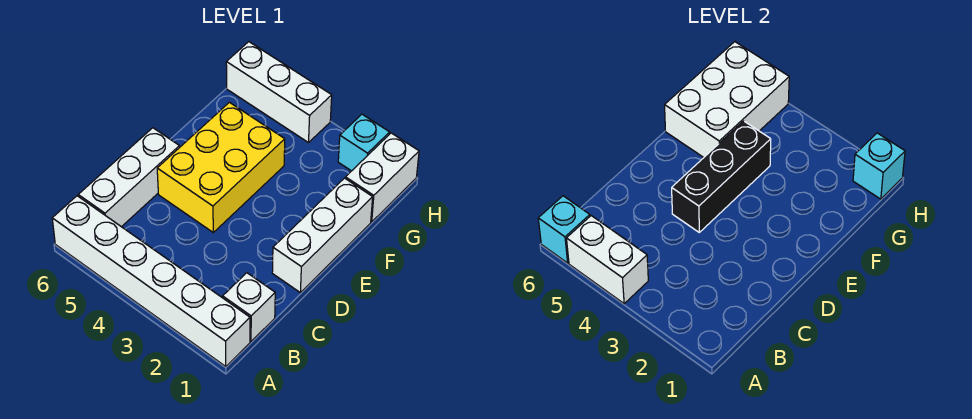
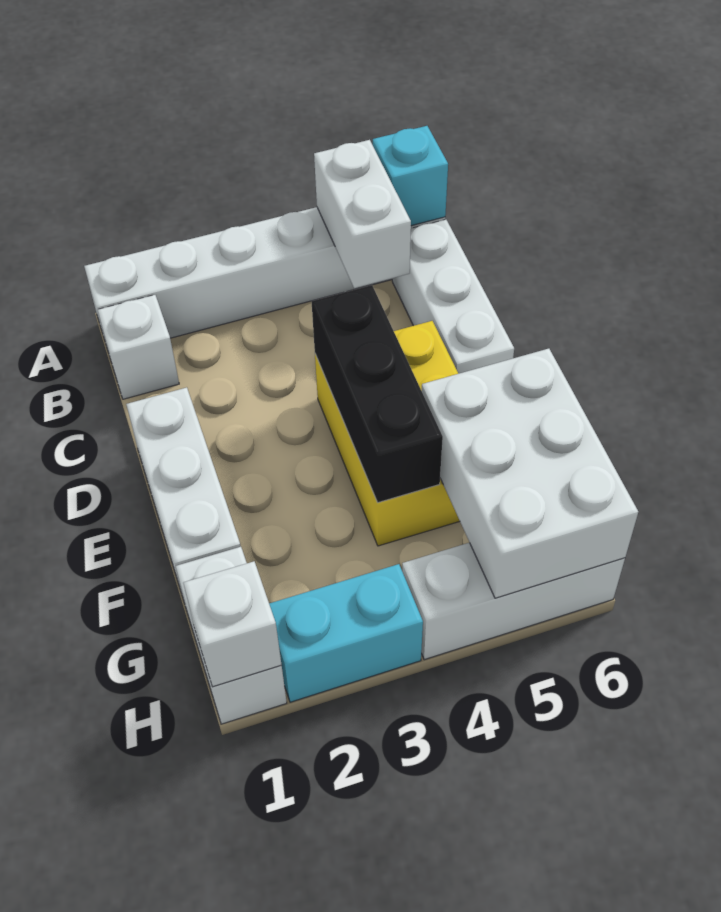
white brick A4:A5 level 2 -> white brick A5:B5 level 2
cyan brick H1 level 2 -> white brick H1 level 2
cyan brick H2 level 1 -> cyan brick H2:H3 level 1

